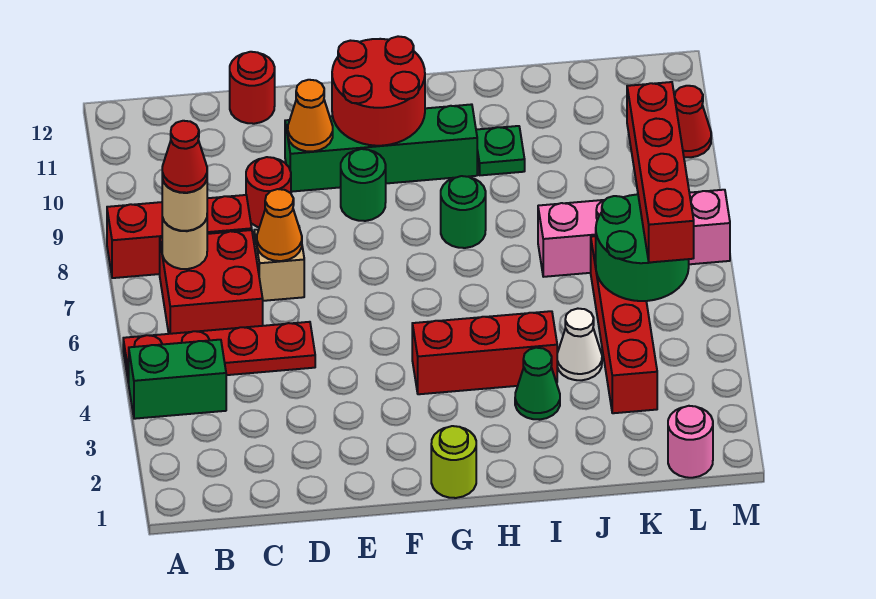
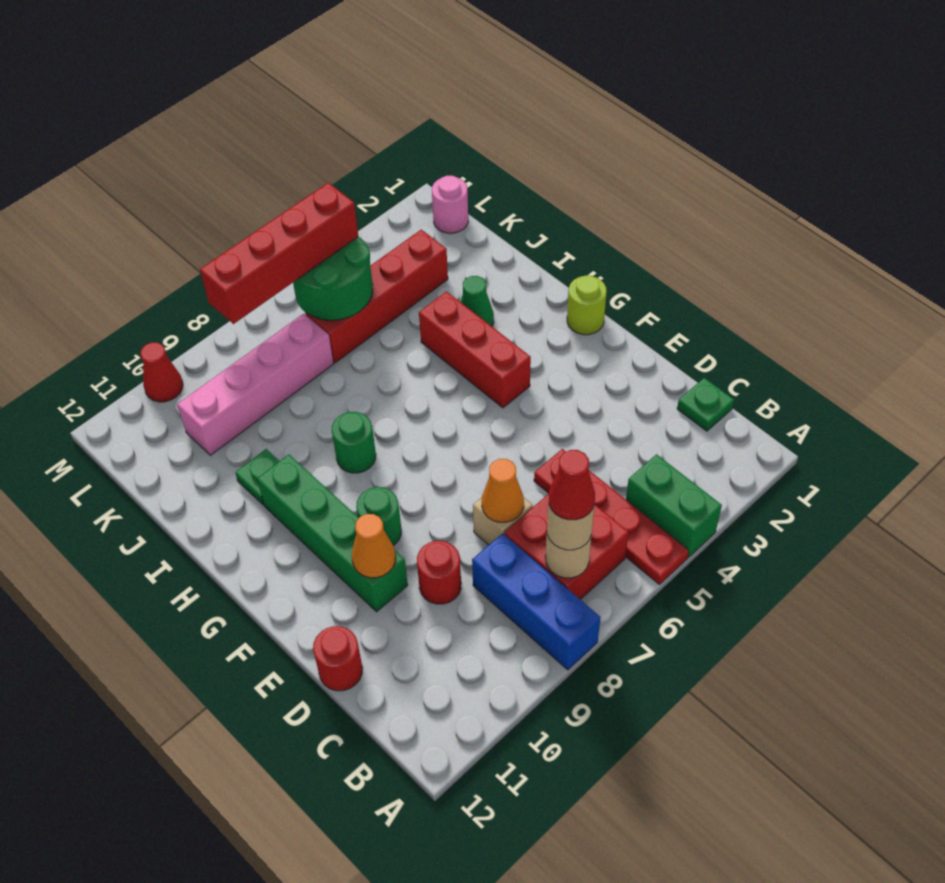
red brick A8:C8 level 1 -> blue brick A8:C8 level 1
none -> green plate C1 level 1
red round brick F10:G11 level 2 -> none
white cone J4 level 1 -> none
pink brick J7:M7 level 1 -> pink brick K7:K10 level 1

